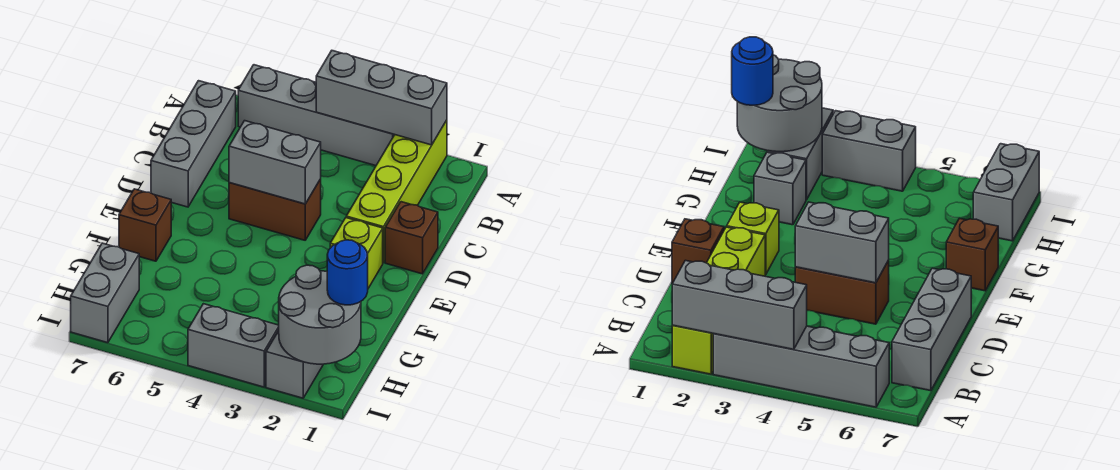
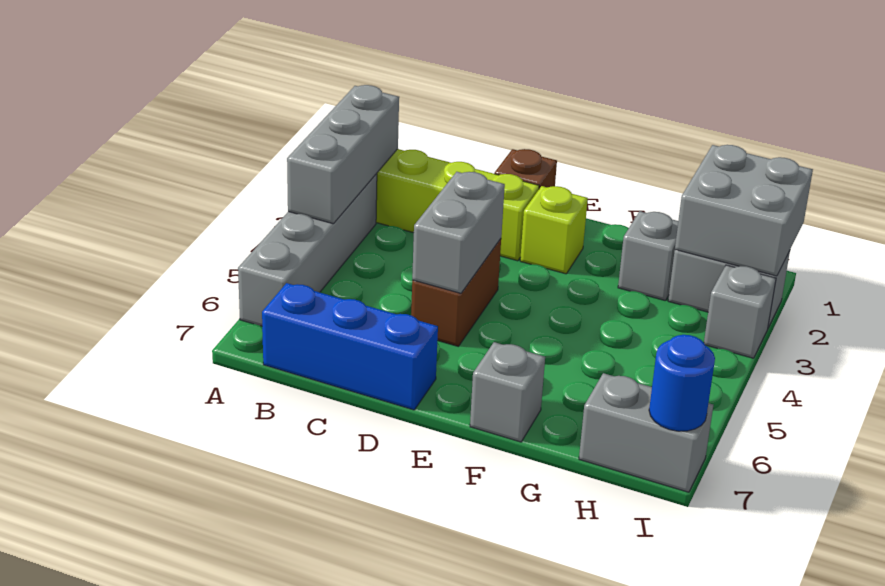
grey brick B7:D7 level 1 -> blue brick B7:D7 level 1
brown brick F7 level 1 -> grey brick F7 level 1
grey round brick H1:I2 level 2 -> grey brick H1:I2 level 2
blue round brick H1 level 3 -> blue round brick I7 level 2
grey brick I3:I4 level 1 -> grey brick I3 level 1

